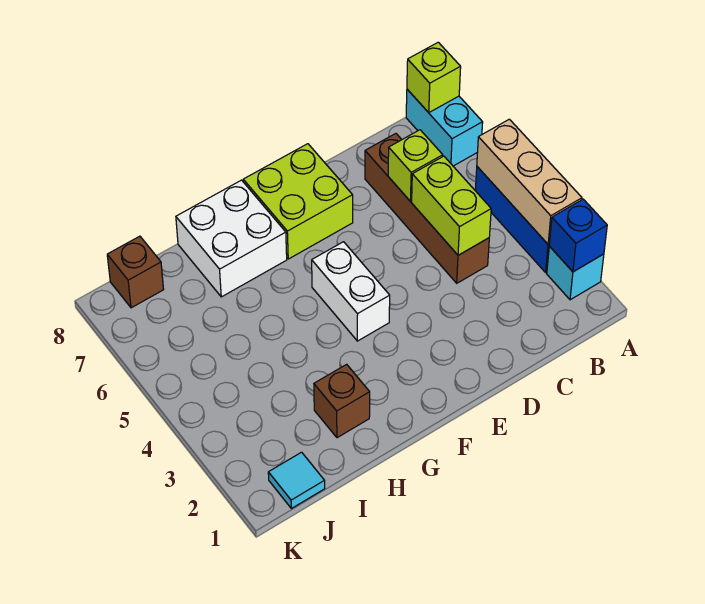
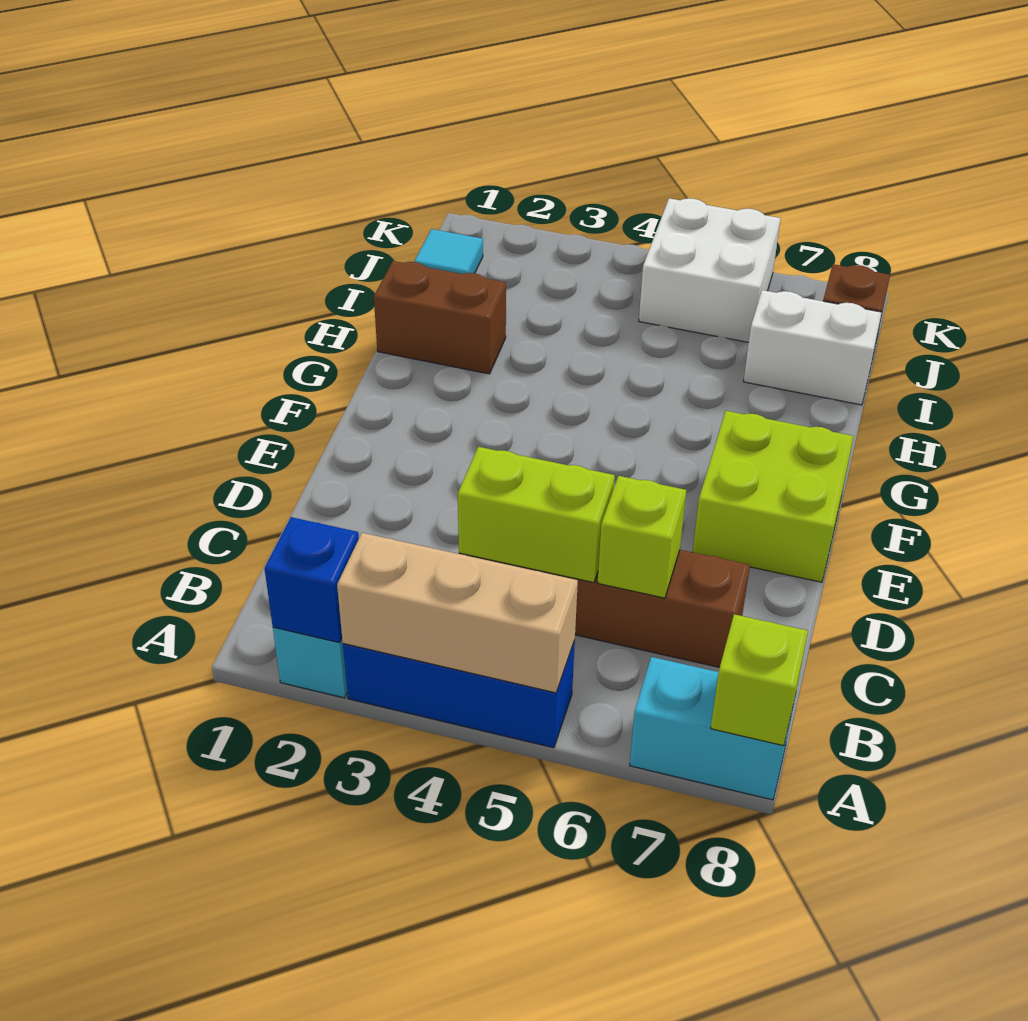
white brick F4:F5 level 1 -> white brick I7:I8 level 1
white brick G7:H8 level 1 -> white brick J5:K6 level 1
brown brick H2 level 1 -> brown brick H1:H2 level 1

